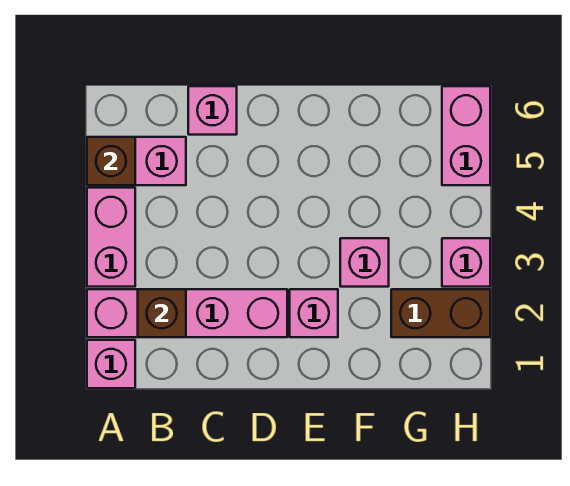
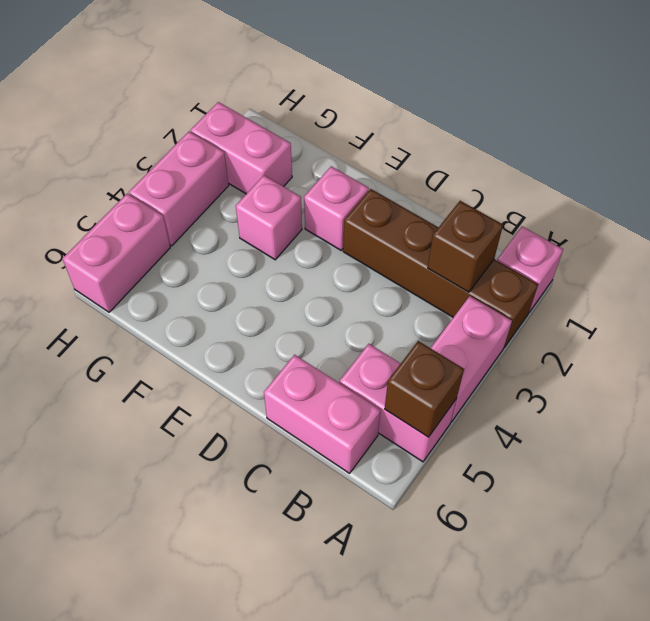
pink brick A2:D2 level 1 -> brown brick A2:D2 level 1
pink brick C6 level 1 -> pink brick B6:C6 level 1
brown brick G2:H2 level 1 -> pink brick G2:H2 level 1
pink brick H3 level 1 -> pink brick H3:H4 level 1

